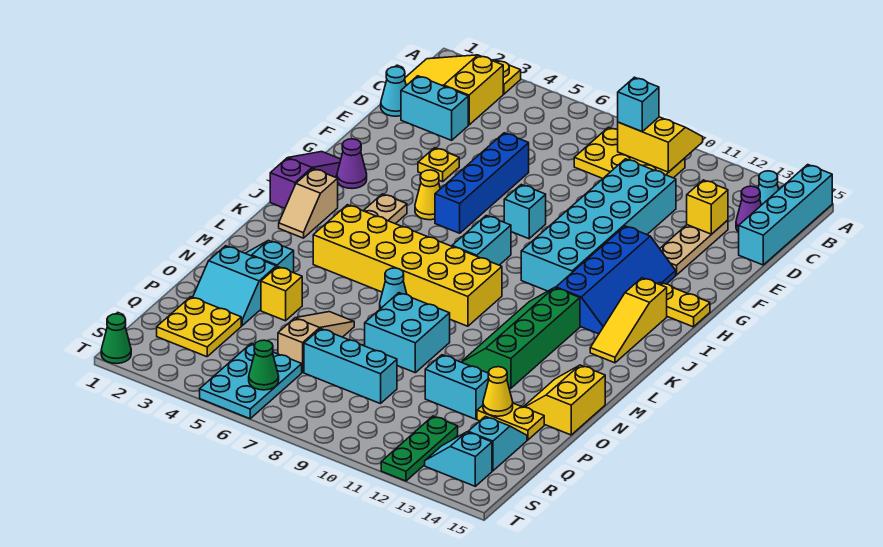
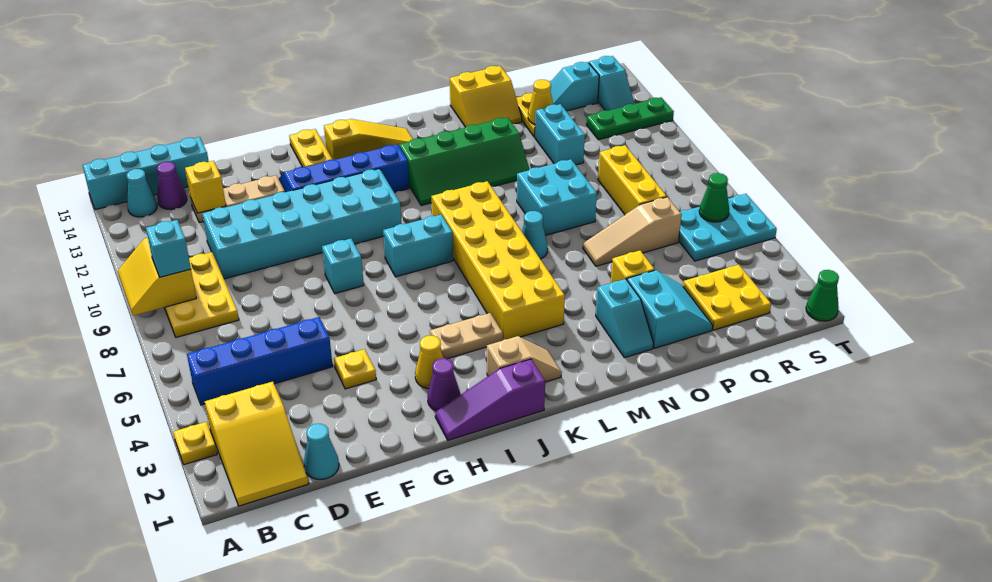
cyan brick D2:D3 level 1 -> none
blue brick E6:H6 level 1 -> blue brick B5:E5 level 1
yellow cone H5 level 1 -> yellow cone H3 level 1
cyan brick Q7:Q9 level 1 -> yellow brick Q7:Q9 level 1

